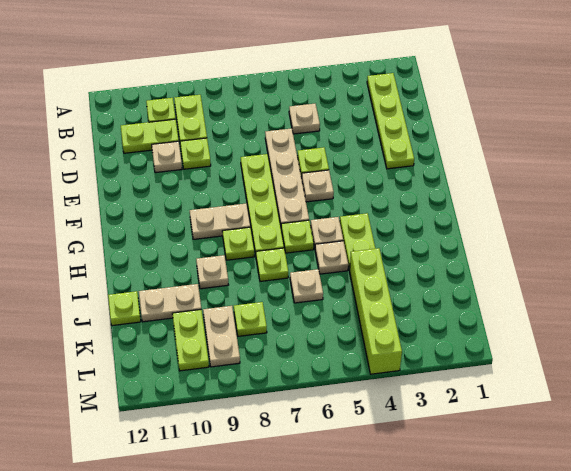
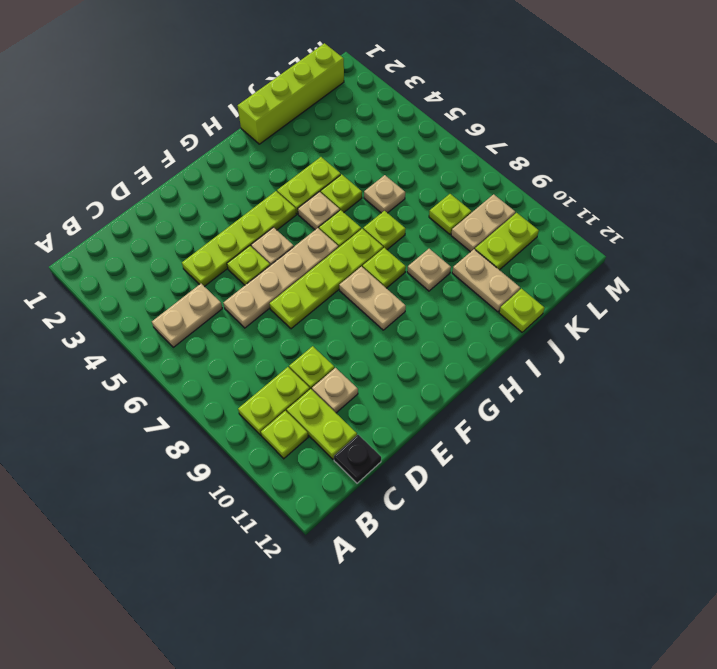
lime plate B2:E2 level 1 -> lime plate D4:G4 level 1
tan plate C5 level 1 -> tan plate B5:C5 level 1
none -> black plate C12 level 1
tan plate I5 level 1 -> lime plate I5 level 1
lime brick J4:M4 level 1 -> lime brick I1:L1 level 1

